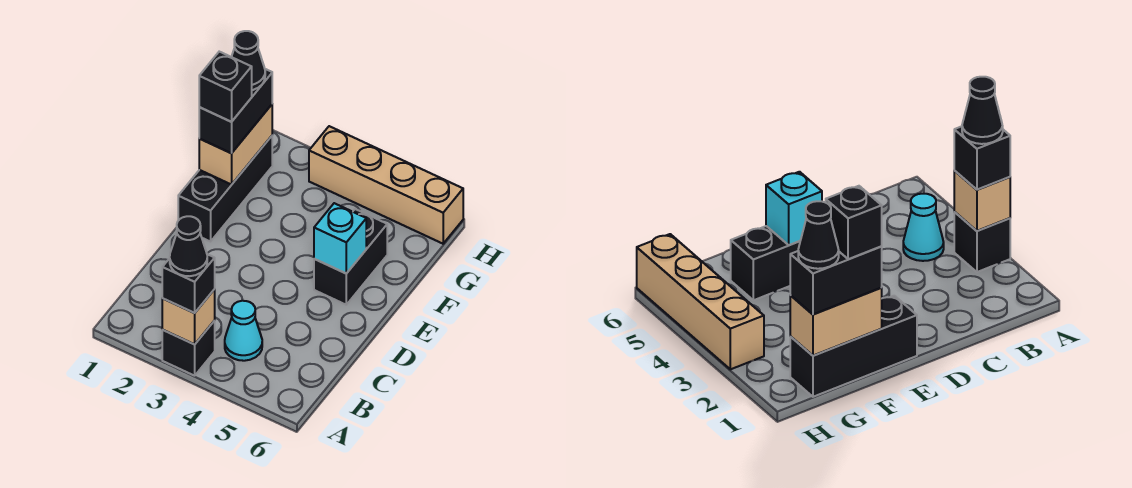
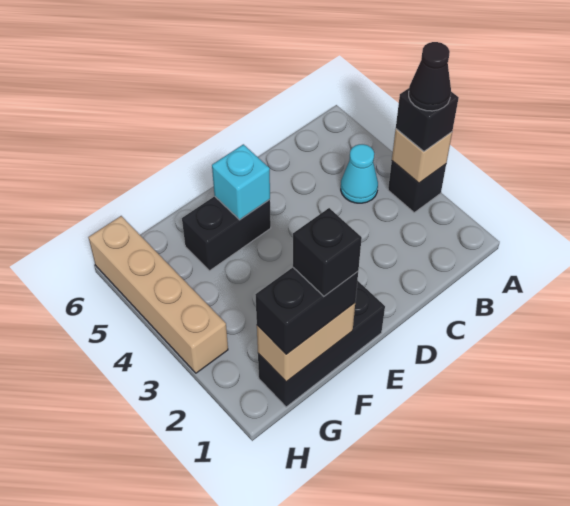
black cone G1 level 4 -> none

